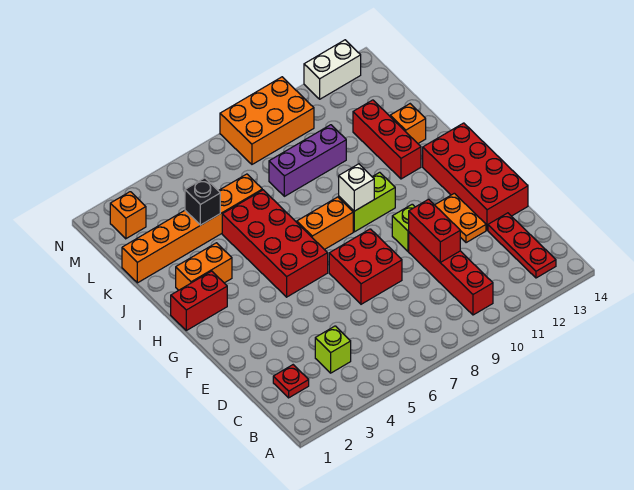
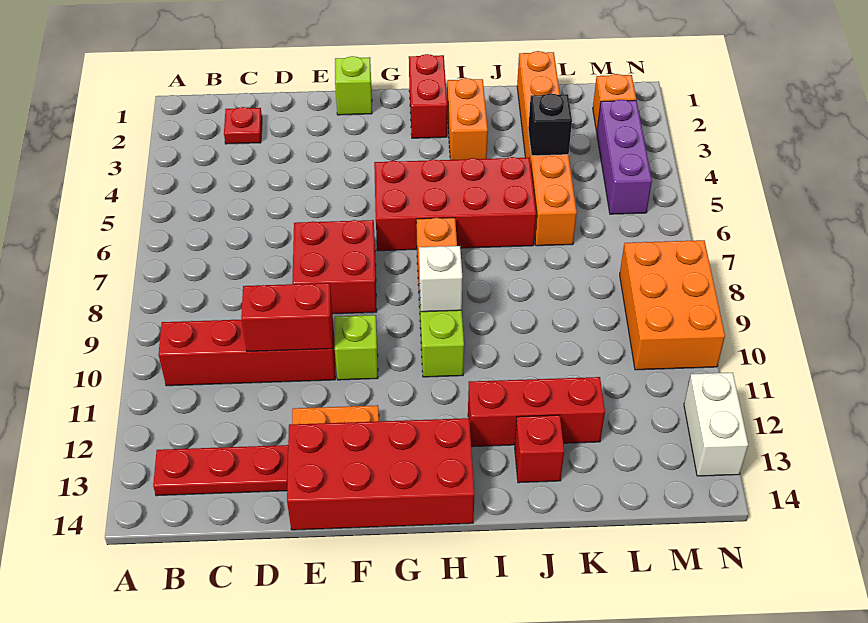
lime brick C4 level 1 -> lime brick F1 level 1
orange brick J13 level 1 -> red brick J13 level 1
purple brick K8:K10 level 1 -> purple brick M3:M5 level 1

